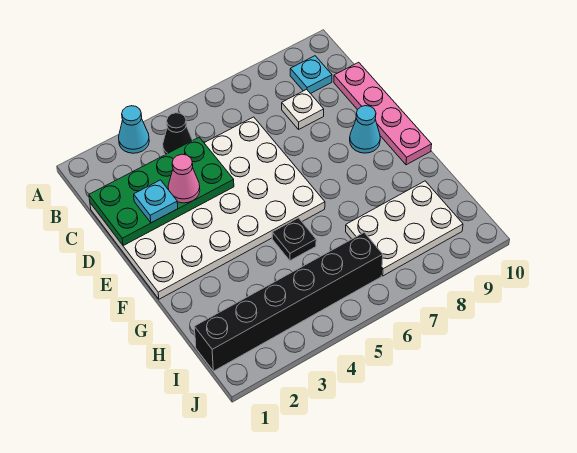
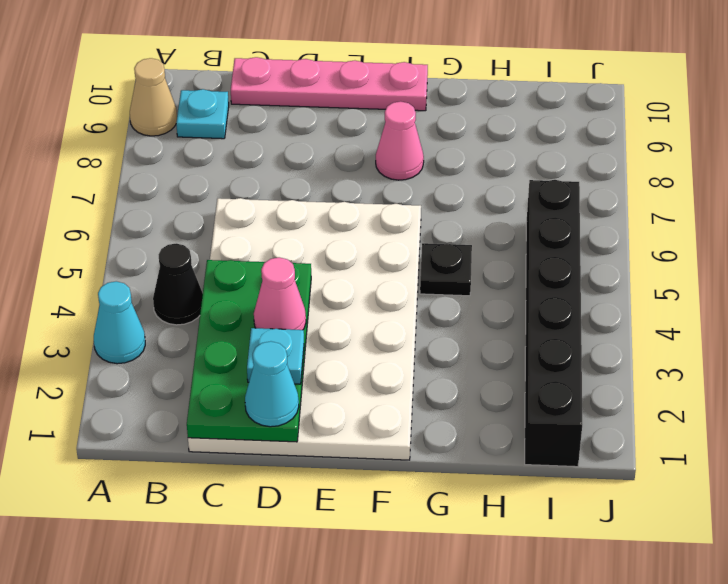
none -> tan cone A9 level 1
white plate C8 level 1 -> none
cyan cone E9 level 1 -> cyan cone D1 level 3
none -> pink cone F8 level 1
white plate H7:I9 level 1 -> none

